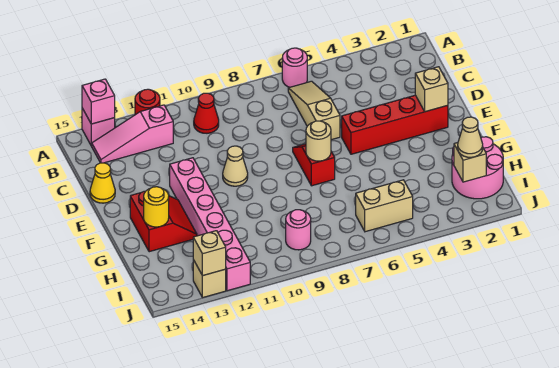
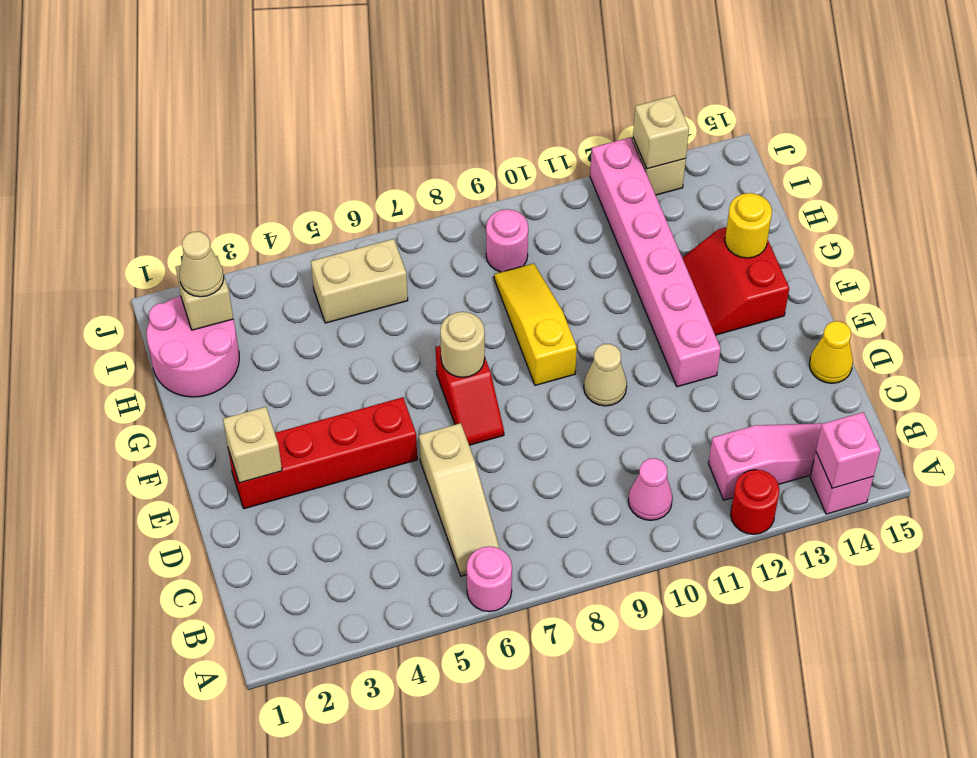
red cone B10 level 1 -> pink cone B10 level 1
none -> yellow slope F9:H9 level 1 top F

